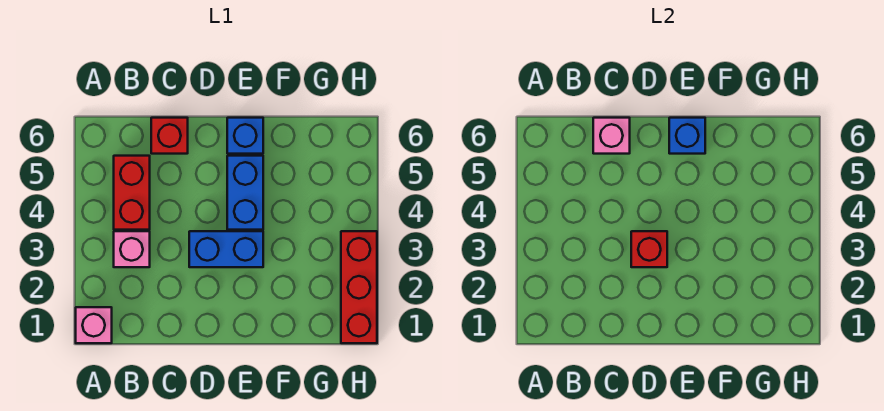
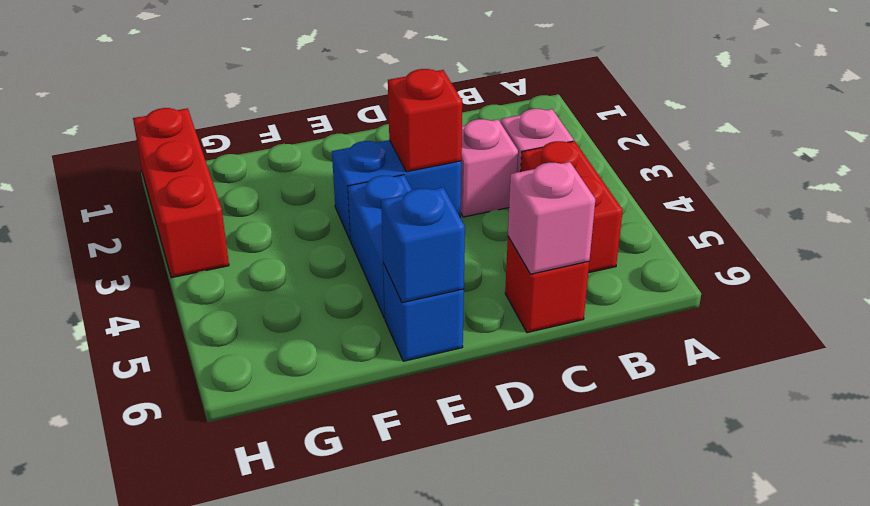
pink brick A1 level 1 -> pink brick C3 level 1

